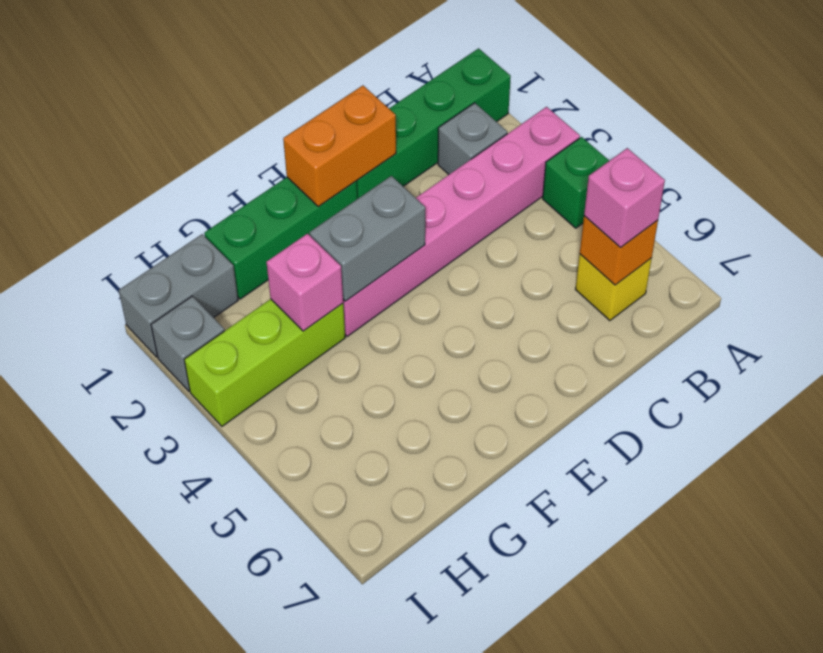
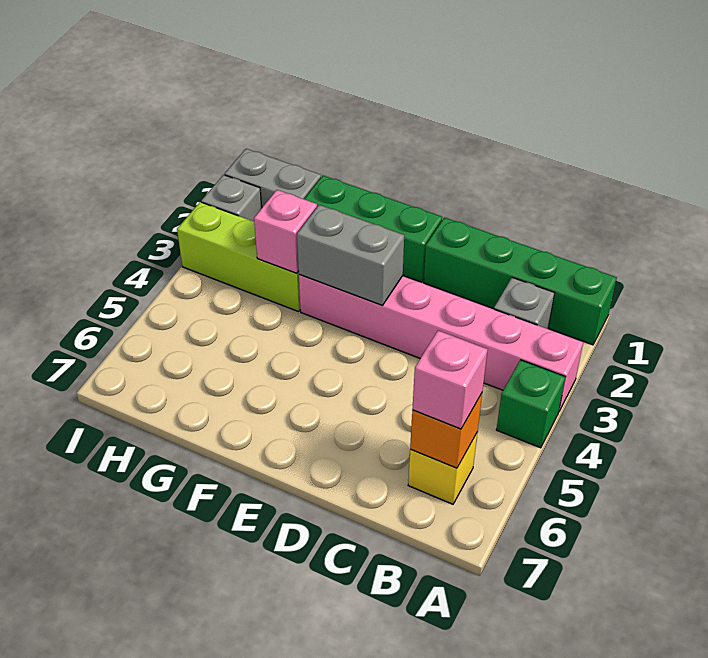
orange brick D1:E1 level 2 -> none

